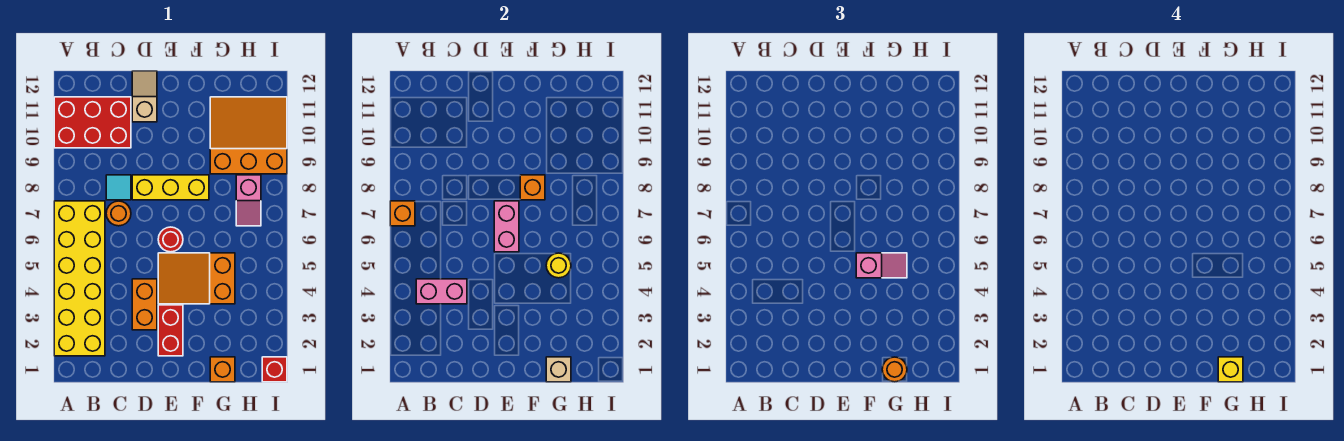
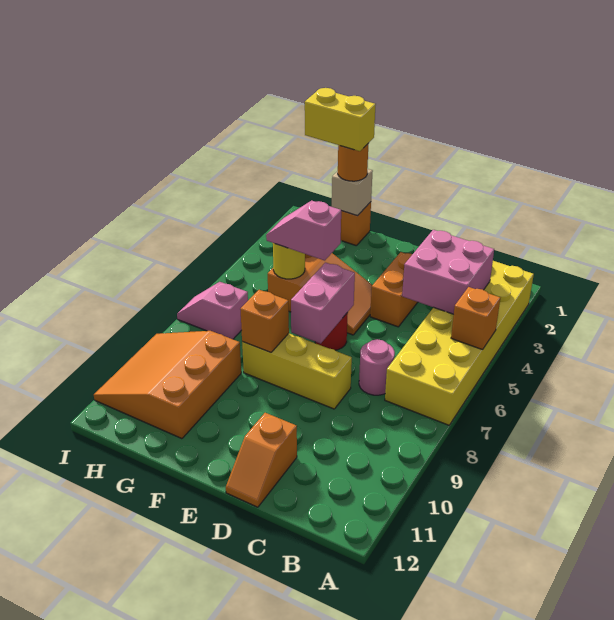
orange brick A7 level 2 -> orange brick A5 level 2
red brick A10:C11 level 1 -> none
pink brick B4:C4 level 2 -> pink brick B3:C4 level 2
orange round brick C7 level 1 -> pink round brick C7 level 1
cyan tile C8 level 1 -> none
tan slope D11:D12 level 1 top 11 -> orange slope D11:D12 level 1 top 11
red brick E2:E3 level 1 -> none
yellow brick G1 level 4 -> yellow brick G1:H1 level 4
orange slope G9:I11 level 1 top 9 -> orange slope G9:I11 level 1 top G
pink slope H7:H8 level 1 top 8 -> pink slope H7:I7 level 1 top H
red brick I1 level 1 -> none

